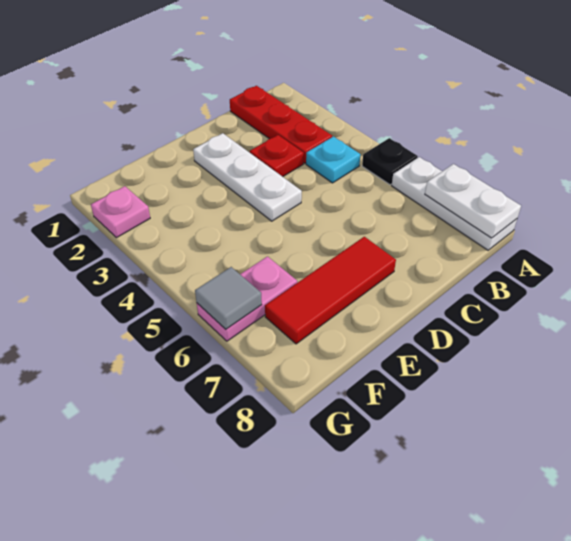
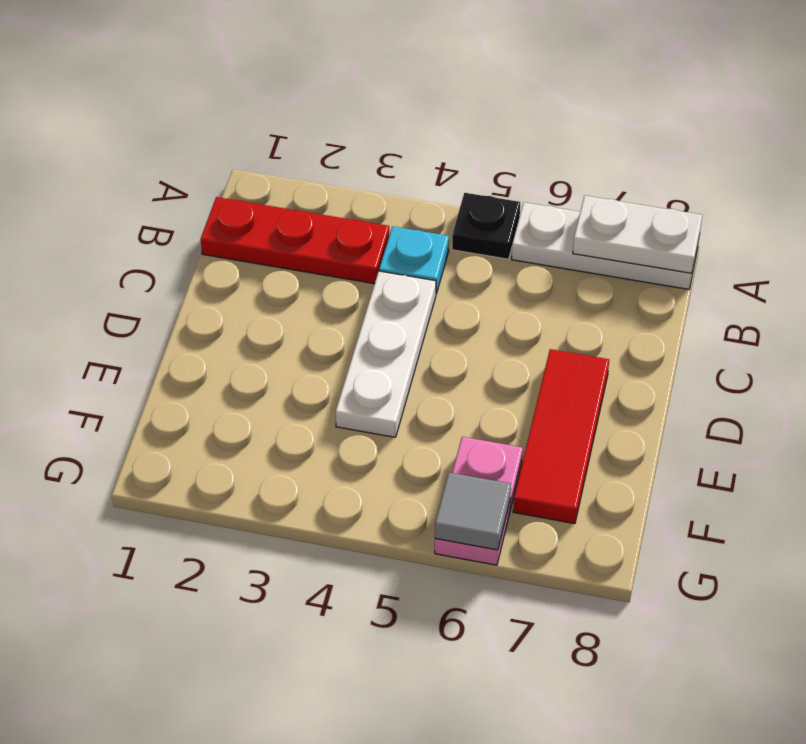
red plate C3 level 1 -> none
white plate D2:D4 level 1 -> white plate C4:E4 level 1
pink plate G2 level 1 -> none

